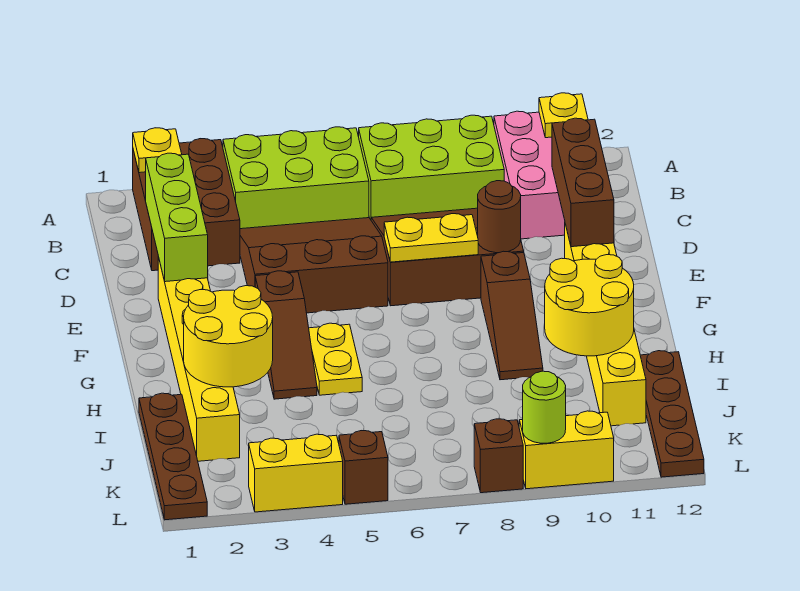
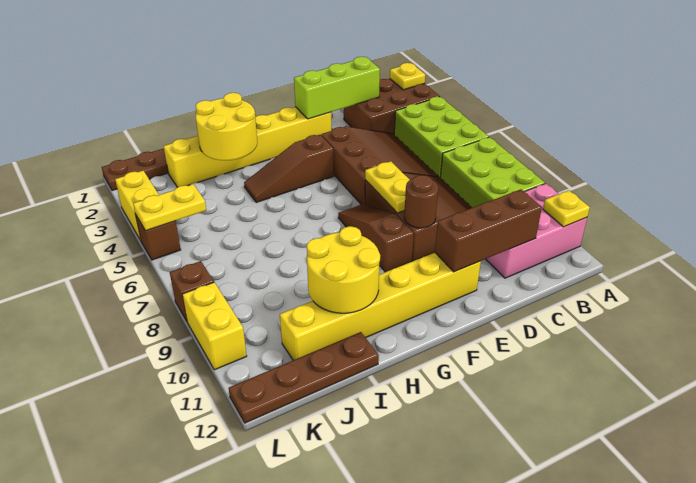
brown slope F9:H9 level 1 top F -> brown slope F7:F9 level 1 top 9
yellow plate G5:H5 level 1 -> yellow plate K5:L5 level 2
lime round brick L9 level 2 -> none

